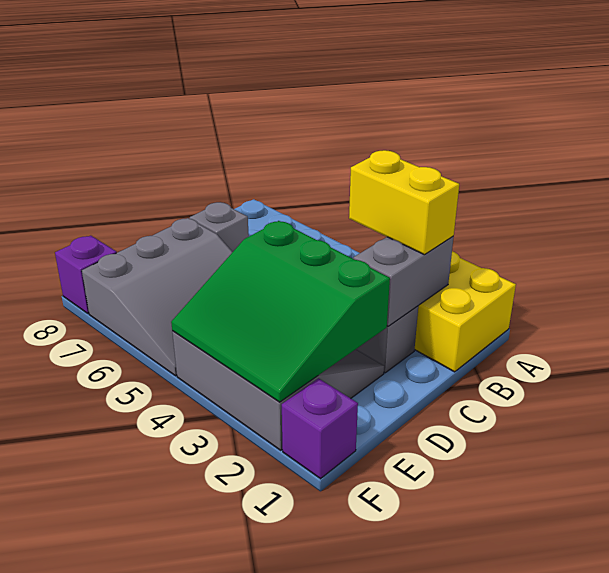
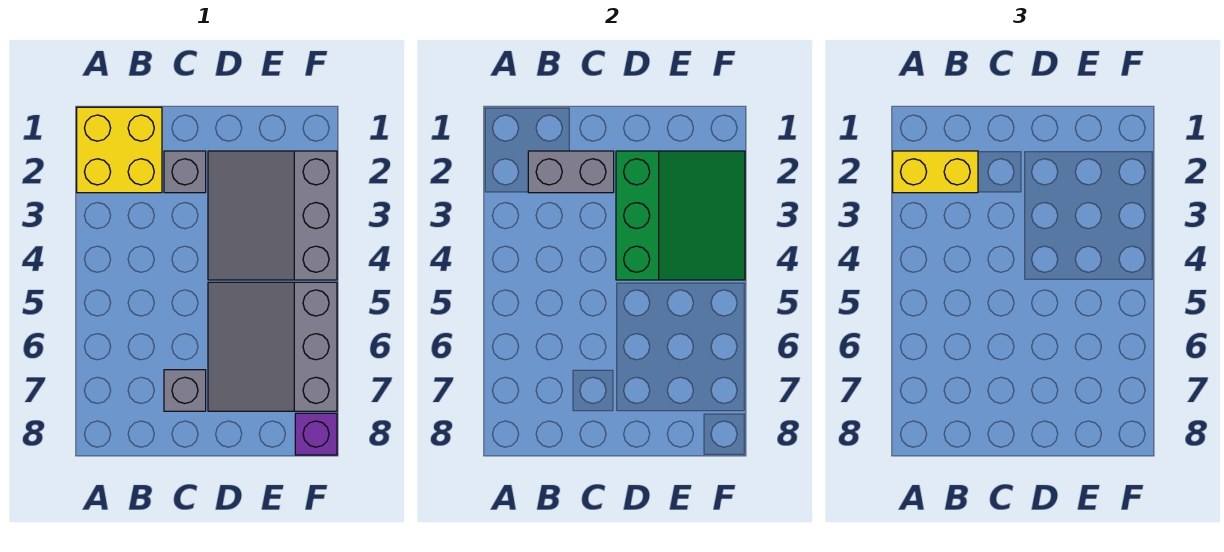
yellow brick B2:B3 level 3 -> yellow brick A2:B2 level 3
grey slope D5:F7 level 1 top 7 -> grey slope D5:F7 level 1 top F
purple brick F1 level 1 -> none

